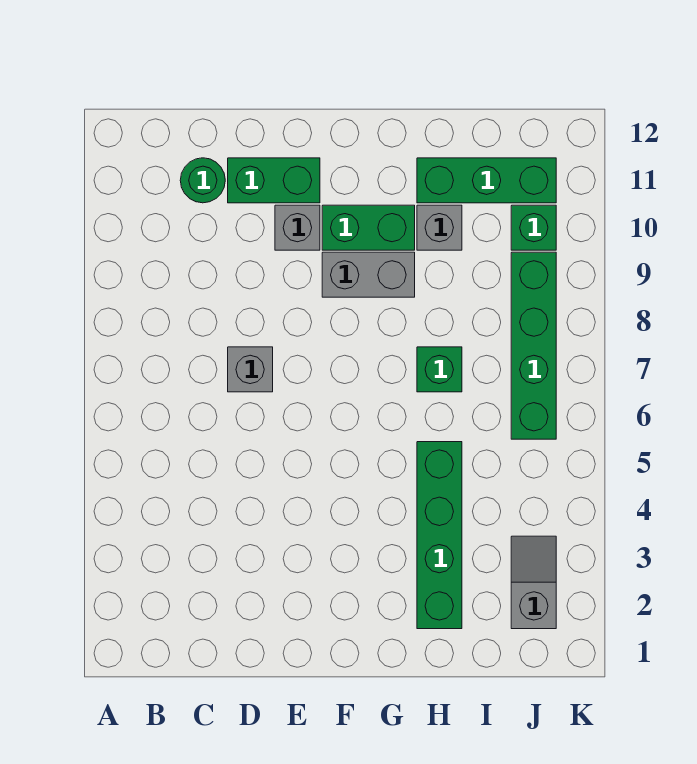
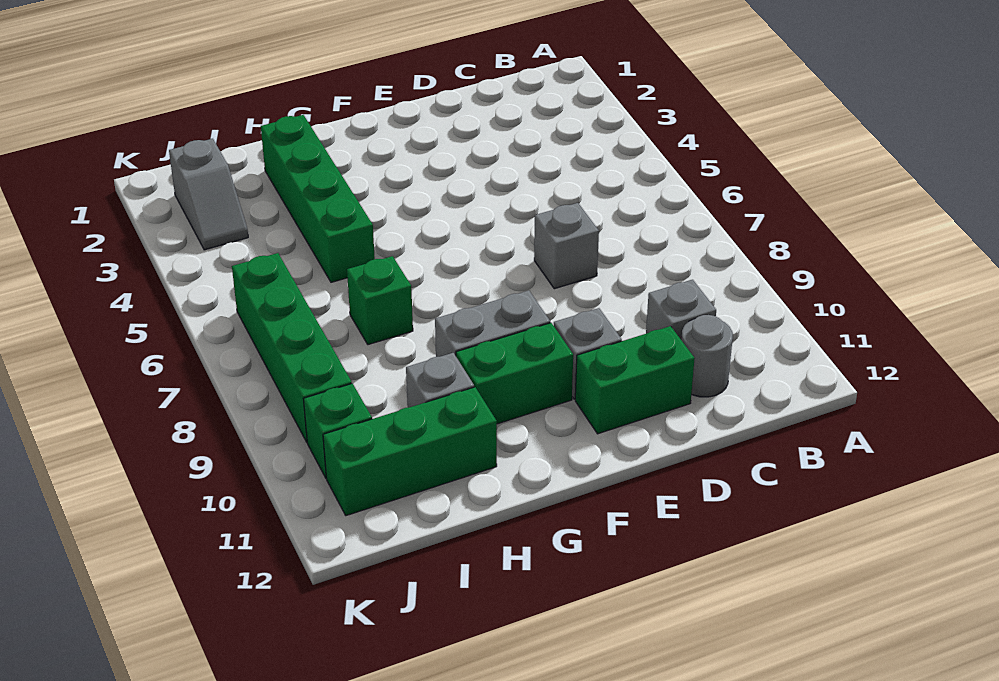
none -> grey brick C10 level 1
green round brick C11 level 1 -> grey round brick C11 level 1

